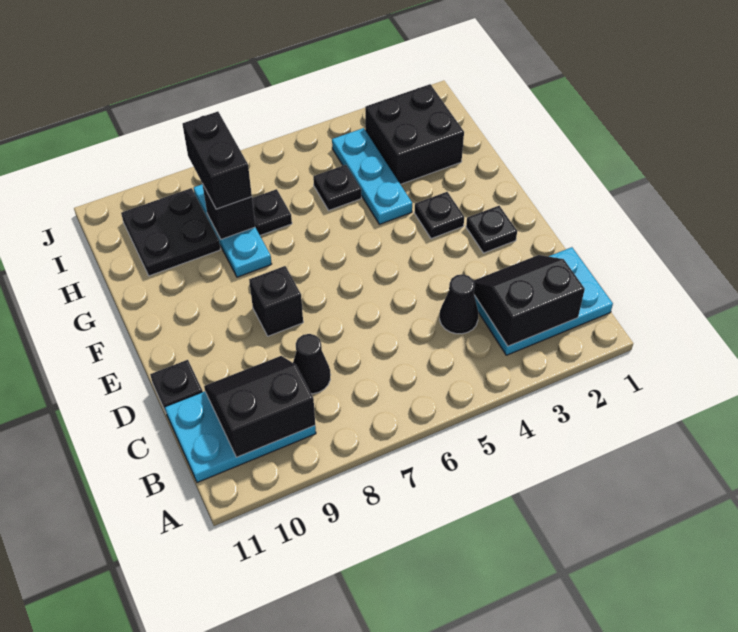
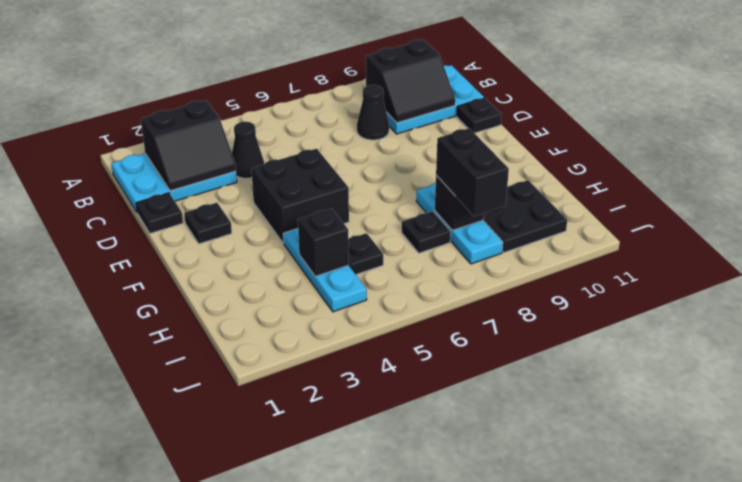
black brick E8 level 1 -> black brick H4 level 2
black plate F3 level 1 -> black plate D1 level 1
black brick H2:I3 level 1 -> black brick E4:F5 level 1

